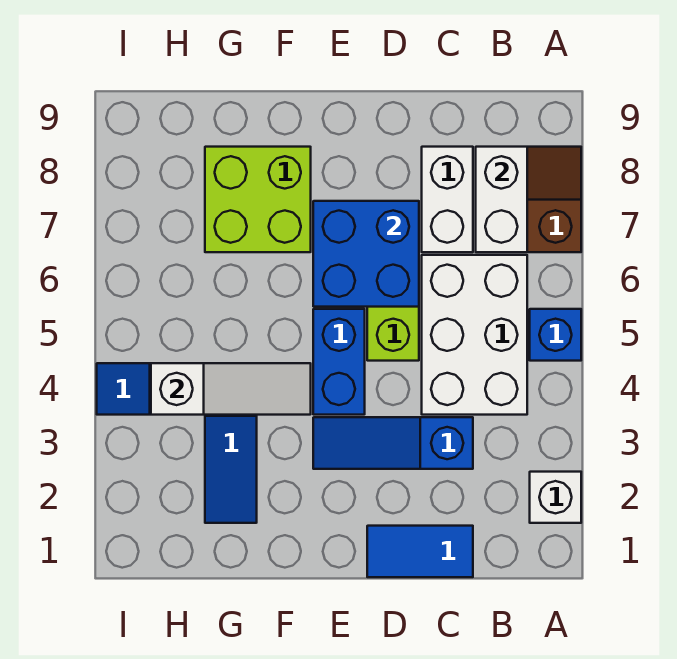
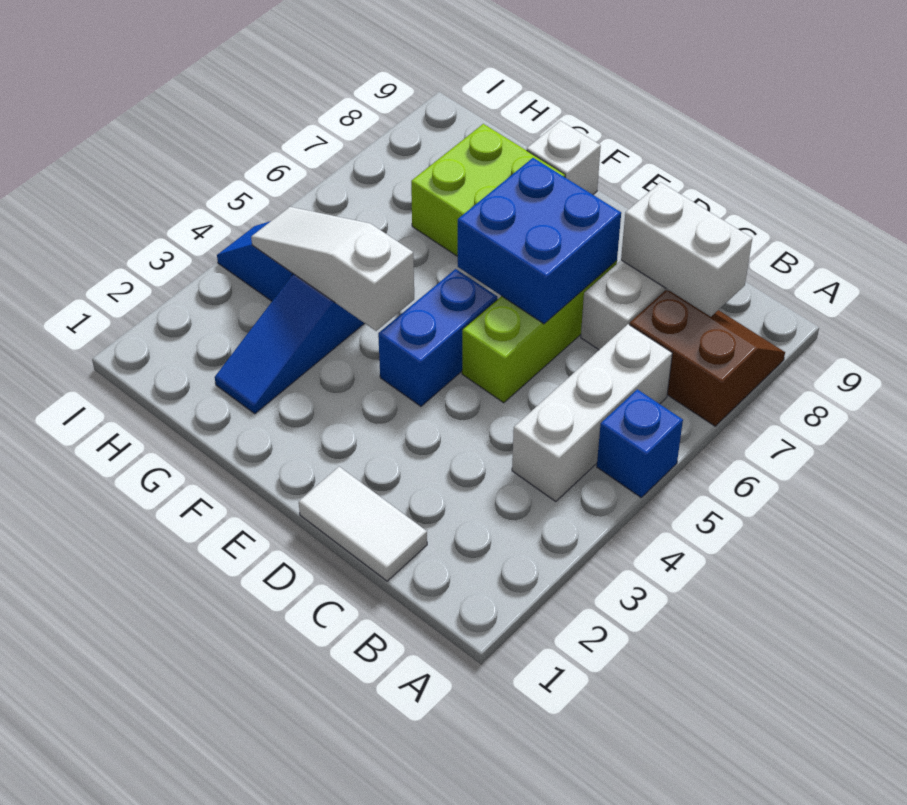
white brick A2 level 1 -> white brick F9 level 1
white brick B4:C6 level 1 -> white brick B4:B6 level 1
white brick B7:B8 level 2 -> white brick B8:C8 level 2
blue tile C1:D1 level 1 -> white tile C1:D1 level 1
blue slope C3:E3 level 1 top C -> none
white slope F4:H4 level 2 top H -> white slope F4:H4 level 2 top F

